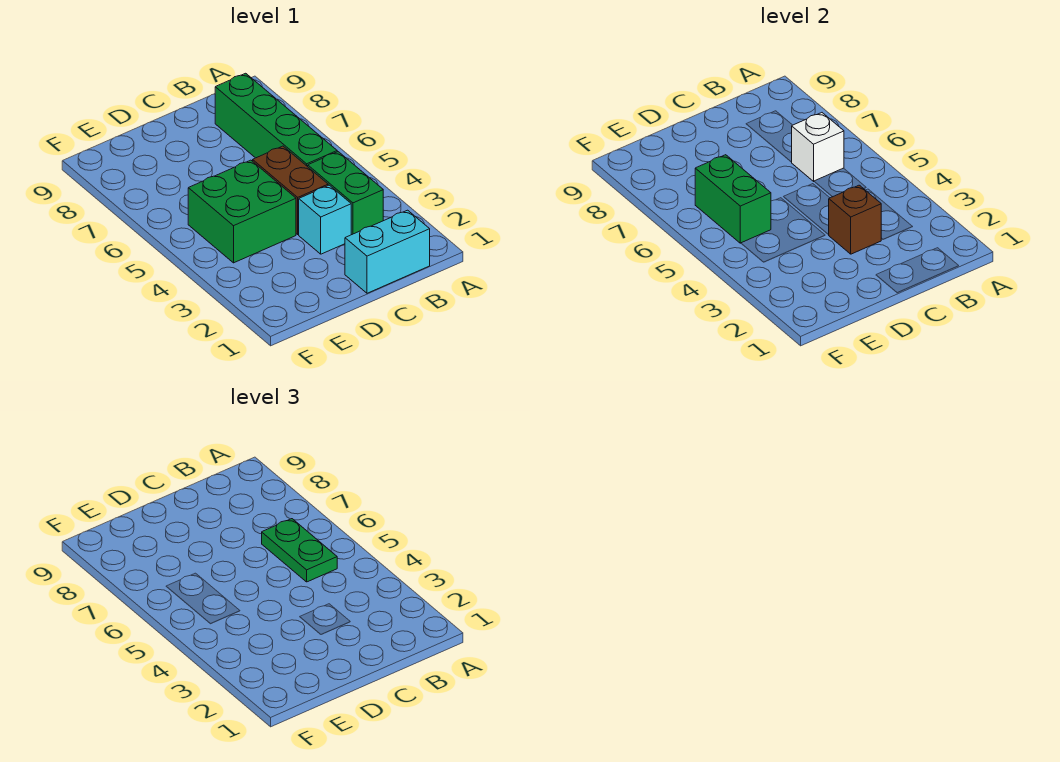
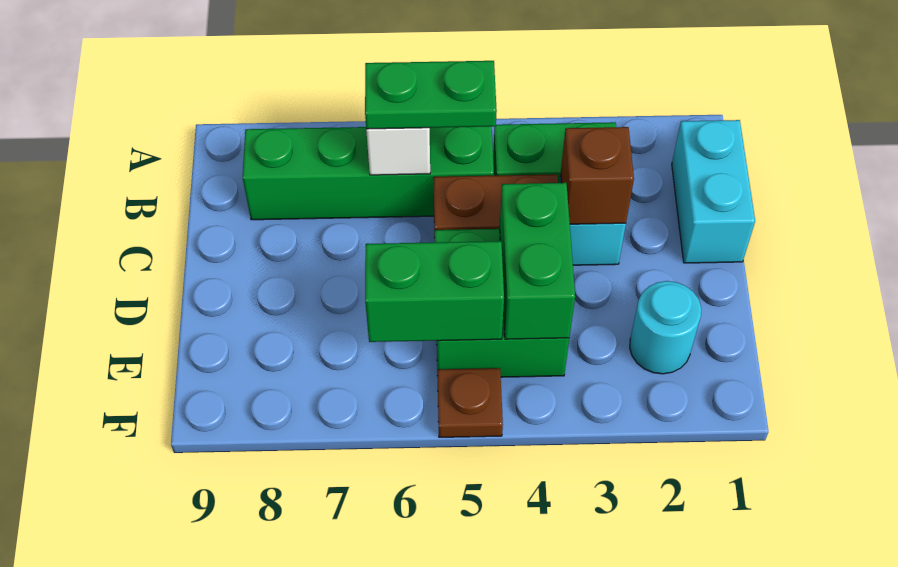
none -> green brick D4:E4 level 2
none -> cyan round brick E2 level 1
none -> brown plate F5 level 1

